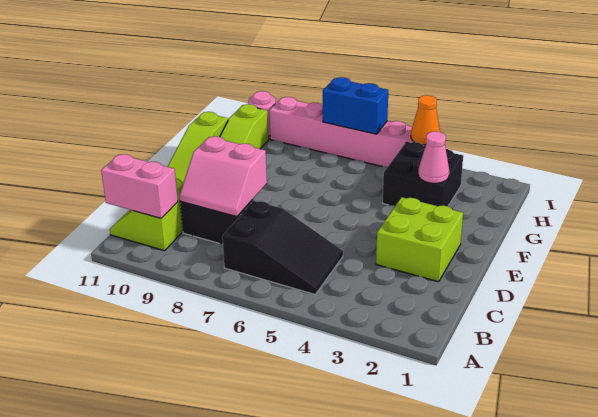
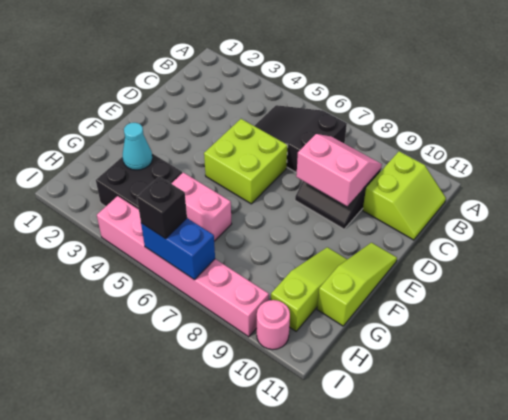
pink brick B10:B11 level 2 -> pink brick G5:G6 level 1
lime brick D2:E3 level 1 -> lime brick D5:E6 level 1
pink cone G3 level 2 -> cyan cone G3 level 2
orange cone I4 level 2 -> none
none -> black brick I6 level 3

